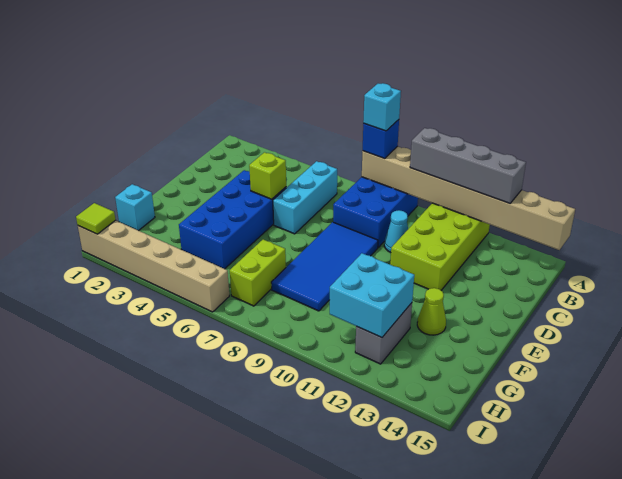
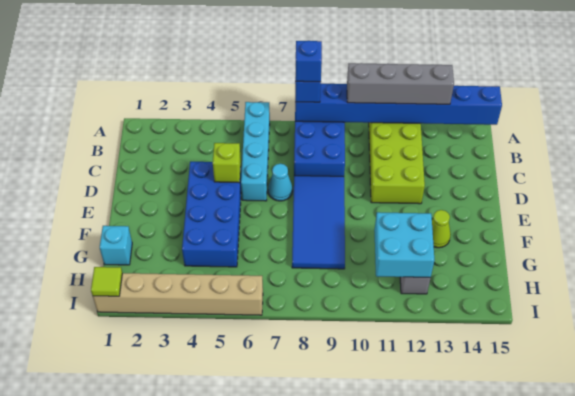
tan brick A8:A15 level 2 -> blue brick A8:A15 level 2
cyan brick A8 level 4 -> blue brick A8 level 4
cyan brick B6:D6 level 1 -> cyan brick A6:D6 level 1
cyan cone C10 level 1 -> cyan cone D7 level 1
lime brick G7:H7 level 1 -> none

